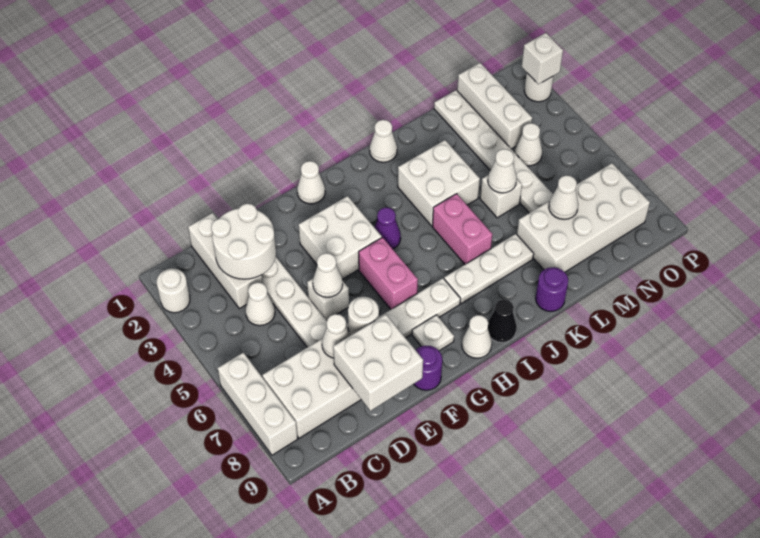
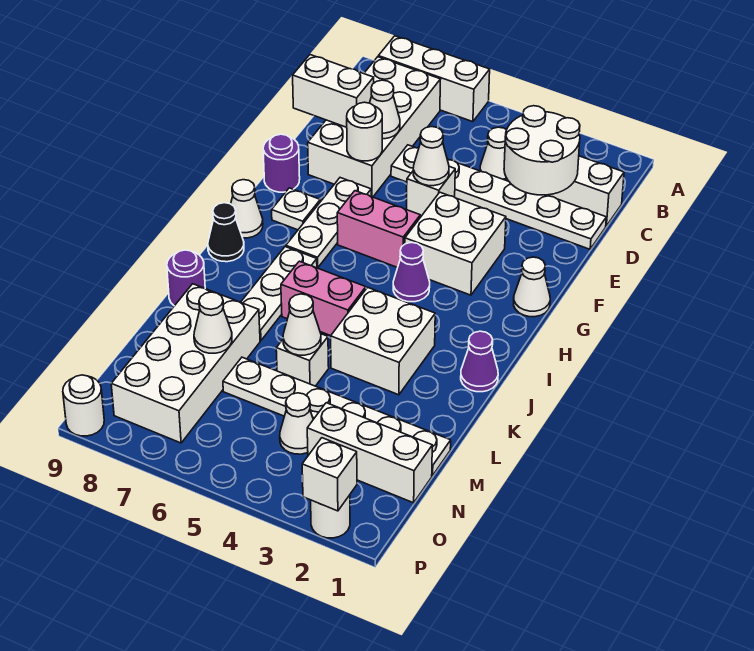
white round brick A2 level 1 -> white round brick P9 level 1
white brick D8:E9 level 2 -> white brick D8:D9 level 2
white cone J1 level 1 -> purple cone J1 level 1

